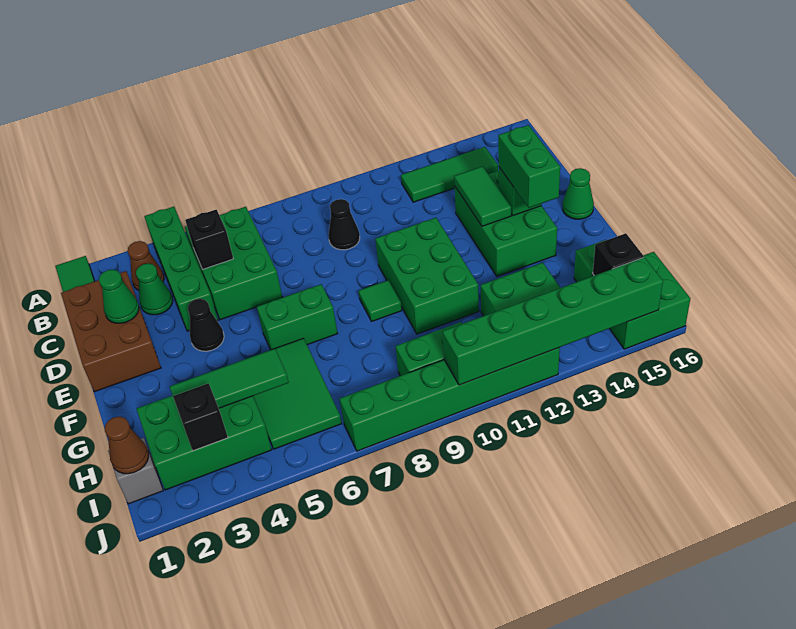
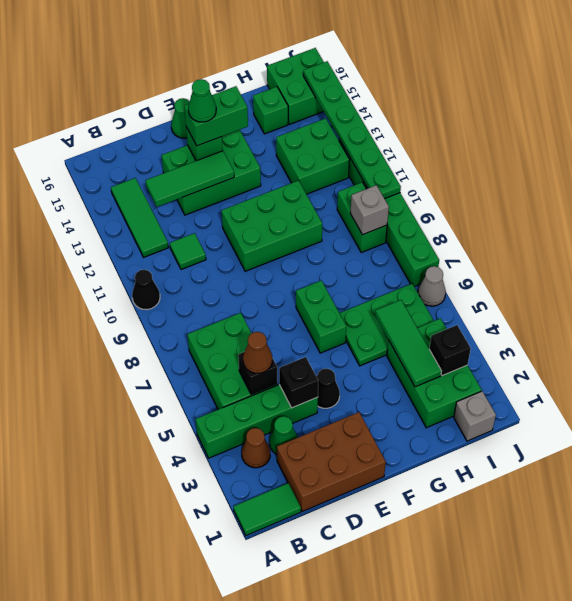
green brick B5:D6 level 1 -> green brick B5:C7 level 1
black cone C9 level 1 -> black cone A10 level 1
green cone D2 level 2 -> green cone E14 level 4
green tile D13:E13 level 2 -> green tile C13:E13 level 2
green tile F9 level 1 -> green tile C11 level 1
green tile G5:I6 level 1 -> green plate G5:I6 level 1
brown cone I1 level 2 -> brown cone C5 level 3
none -> grey brick I9 level 2
black brick I15 level 2 -> black brick D4 level 2
none -> grey cone J6 level 1
green brick J10:J15 level 2 -> green plate J10:J15 level 2

